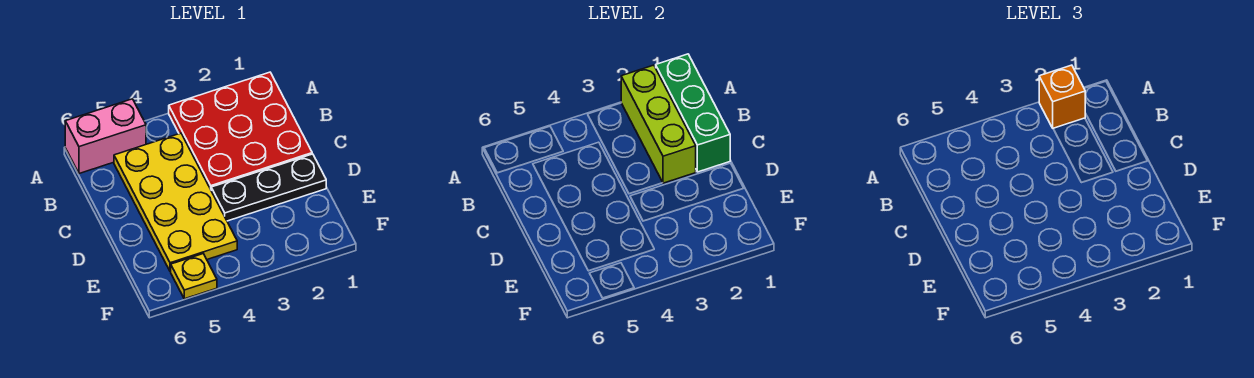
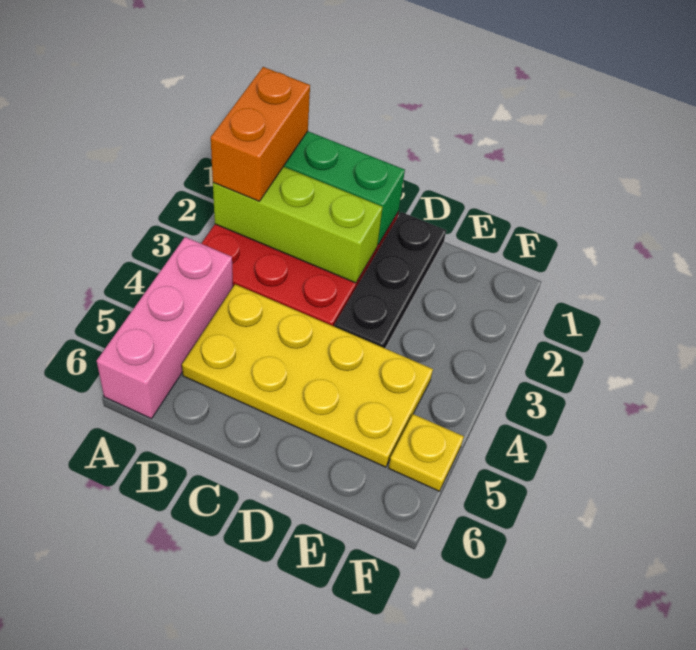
orange brick A2 level 3 -> orange brick A1:A2 level 3
pink brick A5:A6 level 1 -> pink brick A4:A6 level 1

